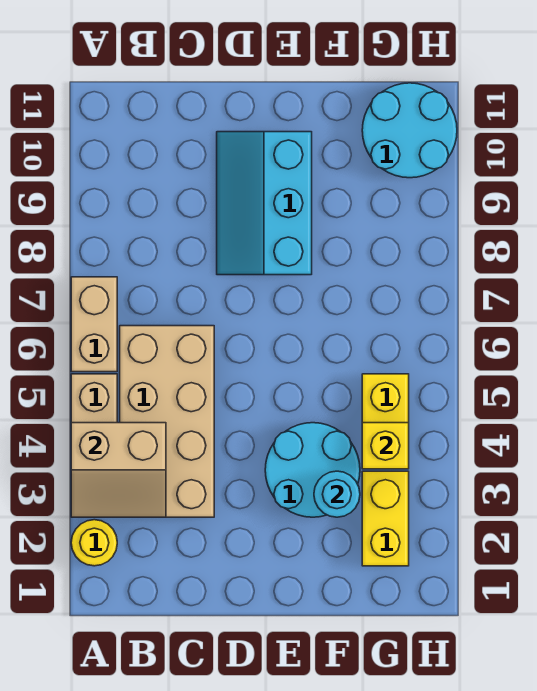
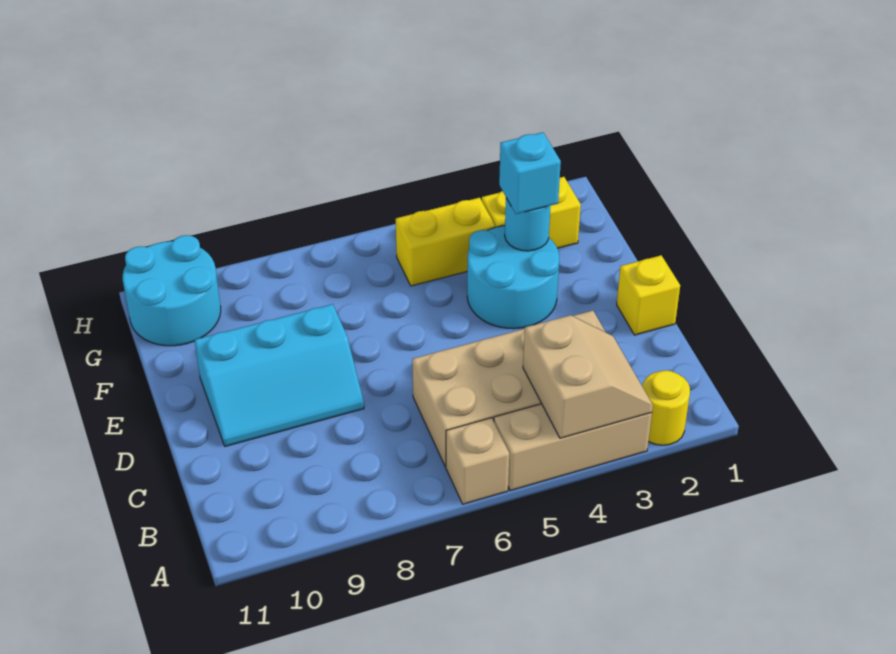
tan brick A6:A7 level 1 -> tan brick A6 level 1
none -> cyan brick F3 level 3
yellow brick G4 level 2 -> yellow brick D1 level 1

